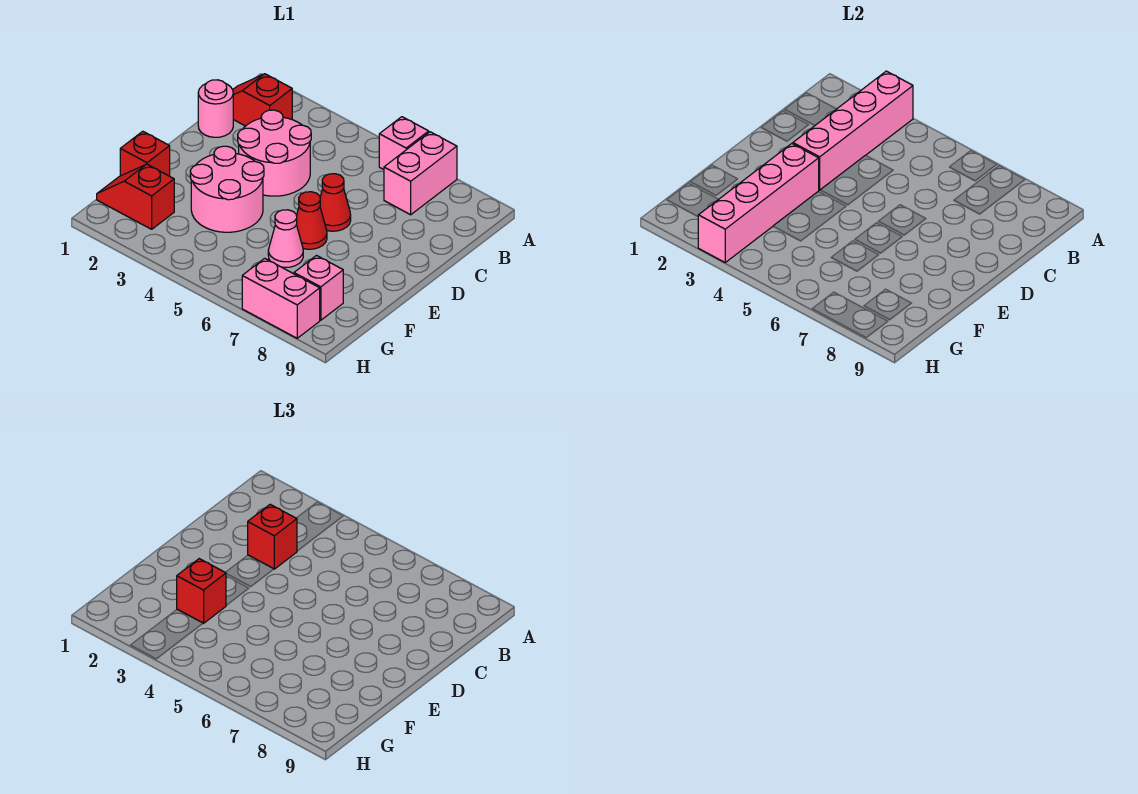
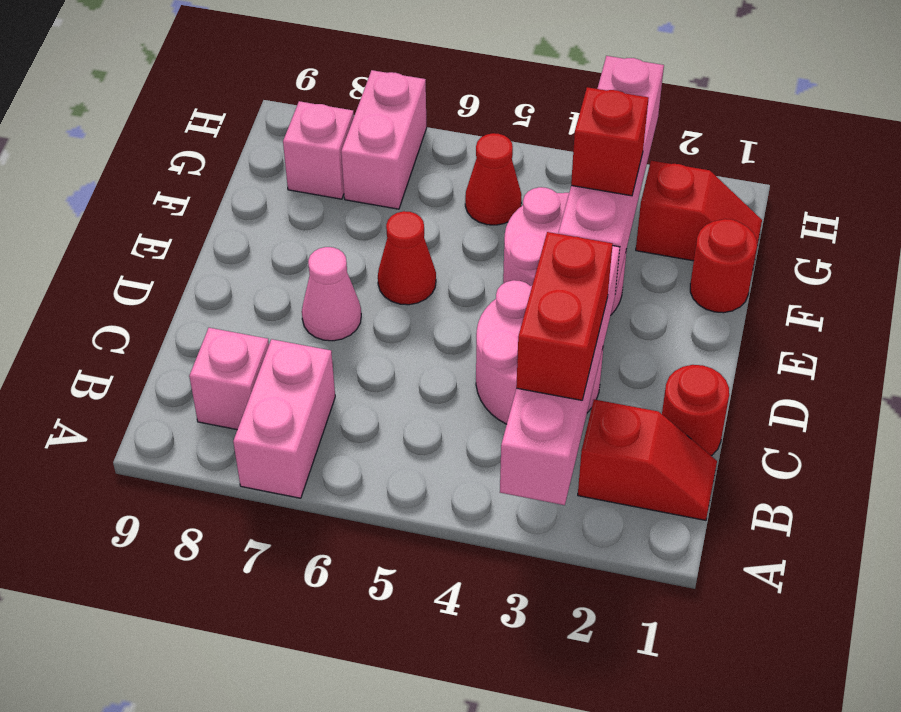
pink brick A6 level 1 -> pink brick B8 level 1
pink round brick C1 level 1 -> red round brick C1 level 1
red brick C3 level 3 -> red brick B3:C3 level 3
red cone D6 level 1 -> red cone G5 level 1
red brick F1 level 1 -> red round brick F1 level 1
pink cone F6 level 1 -> pink cone D7 level 1
pink brick H7:H8 level 1 -> pink brick G7:H7 level 1

